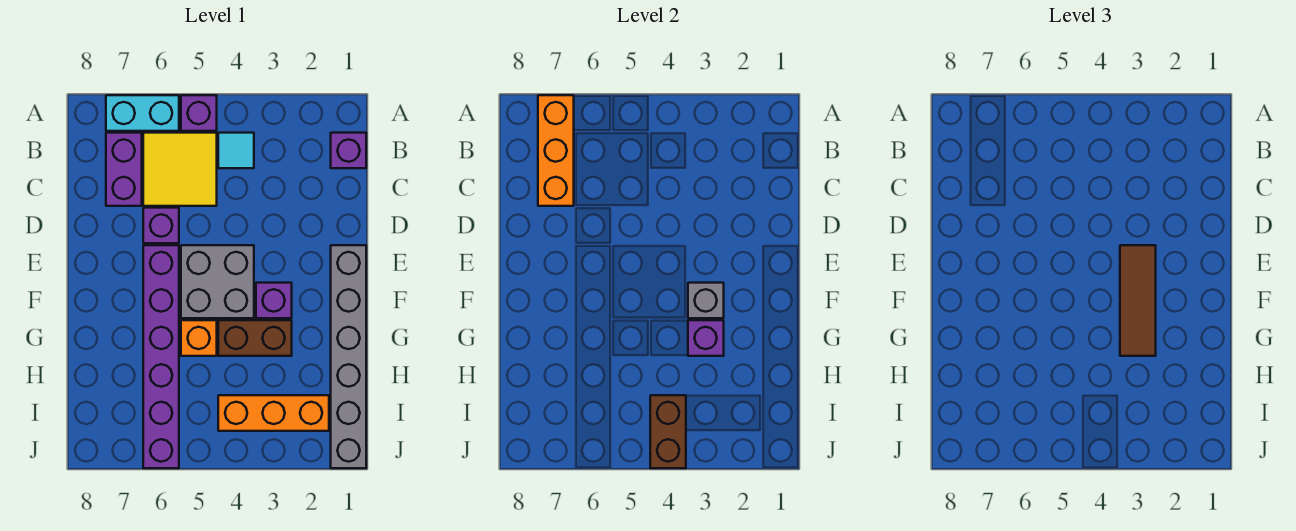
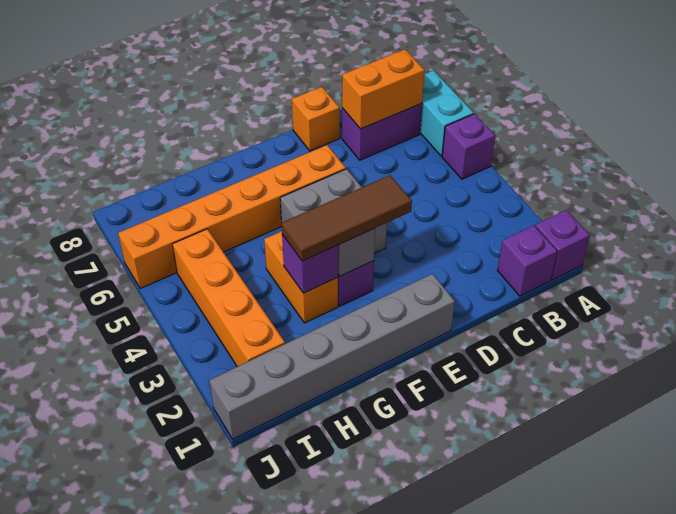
orange brick A7:C7 level 2 -> orange brick B7:C7 level 2
cyan tile B4 level 1 -> none
yellow tile B5:C6 level 1 -> none
purple brick D6 level 1 -> purple brick A1 level 1
purple brick E6:J6 level 1 -> orange brick E6:J6 level 1
brown brick G3:G4 level 1 -> orange brick G3:G4 level 1
orange brick G5 level 1 -> orange brick D8 level 1
orange brick I2:I4 level 1 -> orange brick I2:I5 level 1
brown brick I4:J4 level 2 -> none

